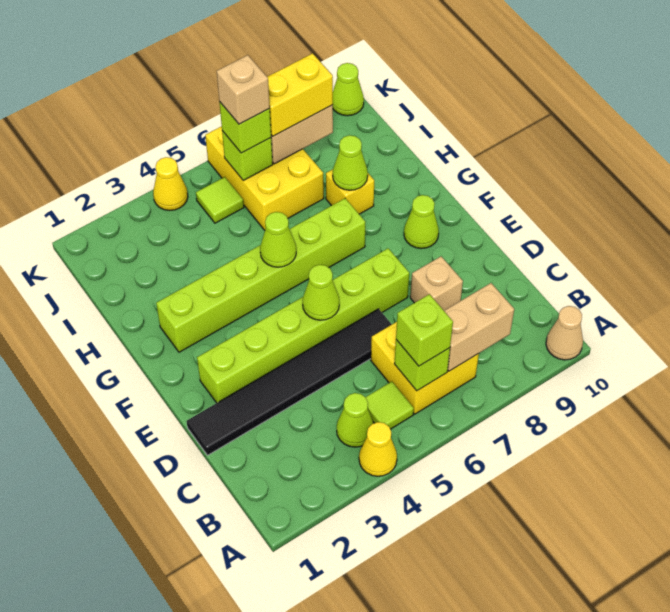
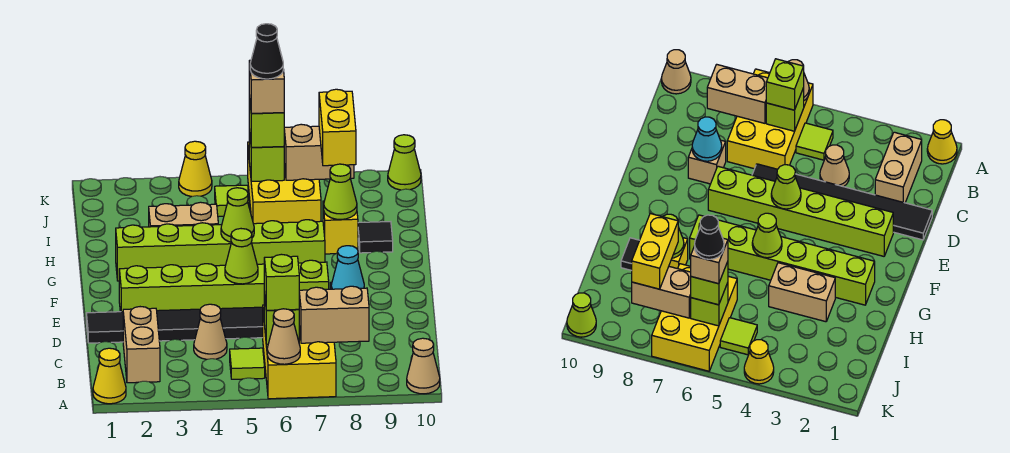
yellow cone A4 level 1 -> yellow cone A1 level 1
none -> tan cone A6 level 2
none -> tan brick B2:C2 level 1
lime cone B4 level 1 -> none
yellow brick B6:C7 level 1 -> yellow brick A6:C7 level 1
none -> tan cone C4 level 1
none -> cyan cone D8 level 2
lime cone F9 level 1 -> none
none -> tan brick H3:H4 level 1
none -> black tile H9 level 1
none -> black cone J6 level 5
yellow brick J7:J8 level 3 -> yellow brick I8:J8 level 3

